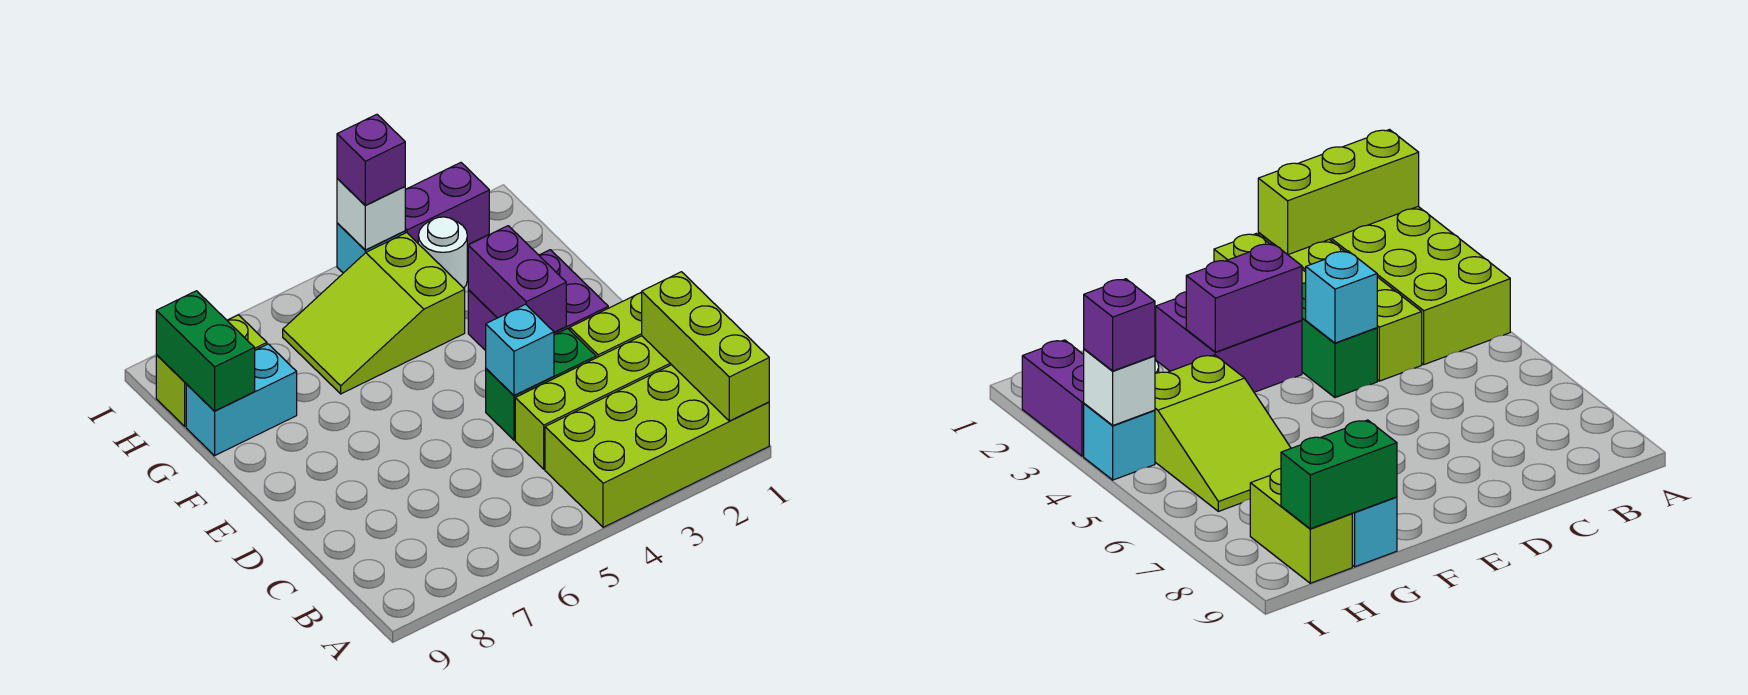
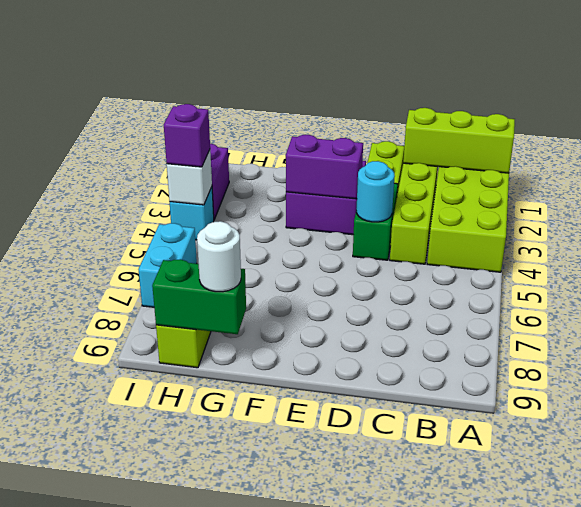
cyan brick D4 level 2 -> cyan round brick D4 level 2
lime slope G4:H6 level 1 top 4 -> none
cyan brick G8:G9 level 1 -> cyan brick I6:I7 level 1
white round brick H3 level 1 -> white round brick G9 level 3

